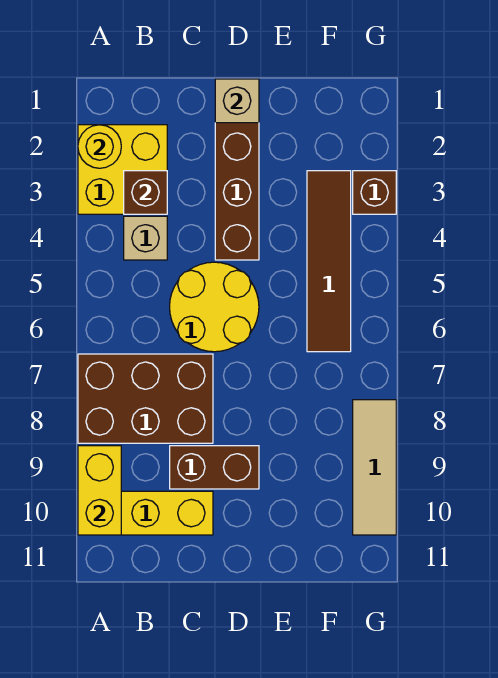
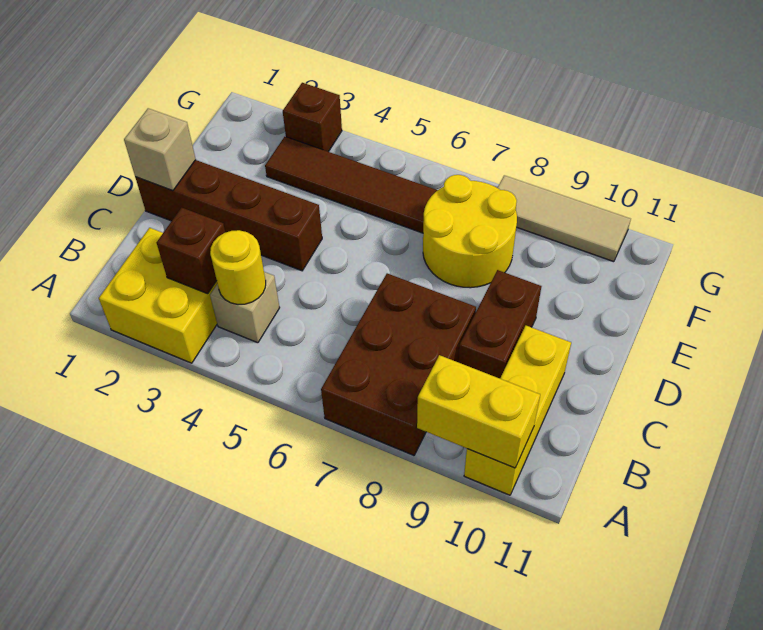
yellow round brick A2 level 2 -> yellow round brick B4 level 2
yellow round brick C5:D6 level 1 -> yellow round brick E7:F8 level 1

